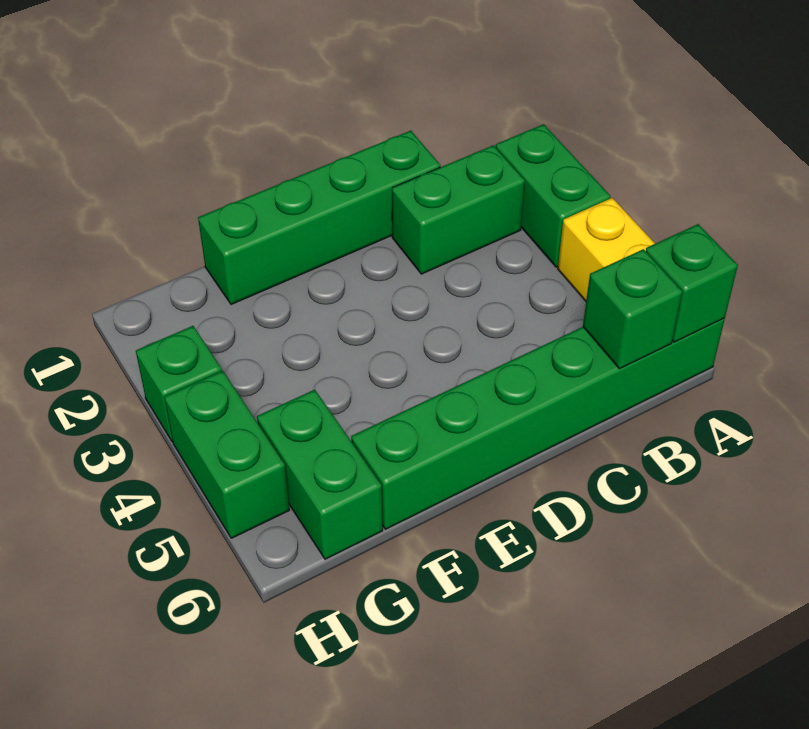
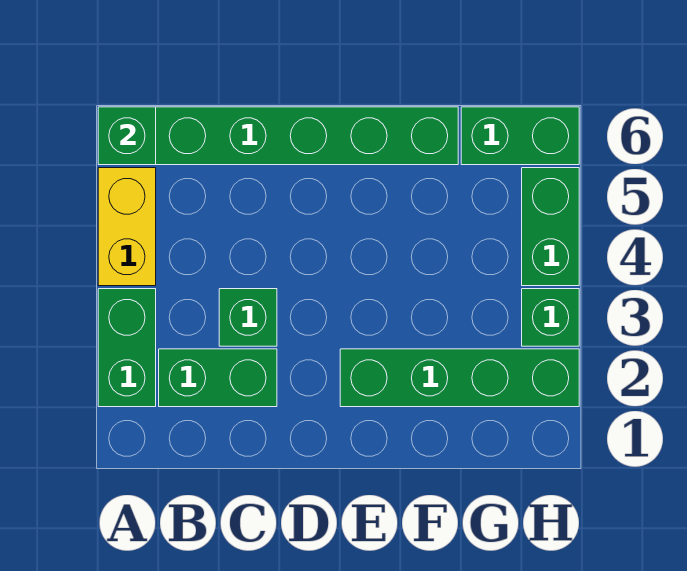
green brick B6 level 2 -> green brick C3 level 1
green brick C1:F1 level 1 -> green brick E2:H2 level 1
green brick G5:G6 level 1 -> green brick G6:H6 level 1

